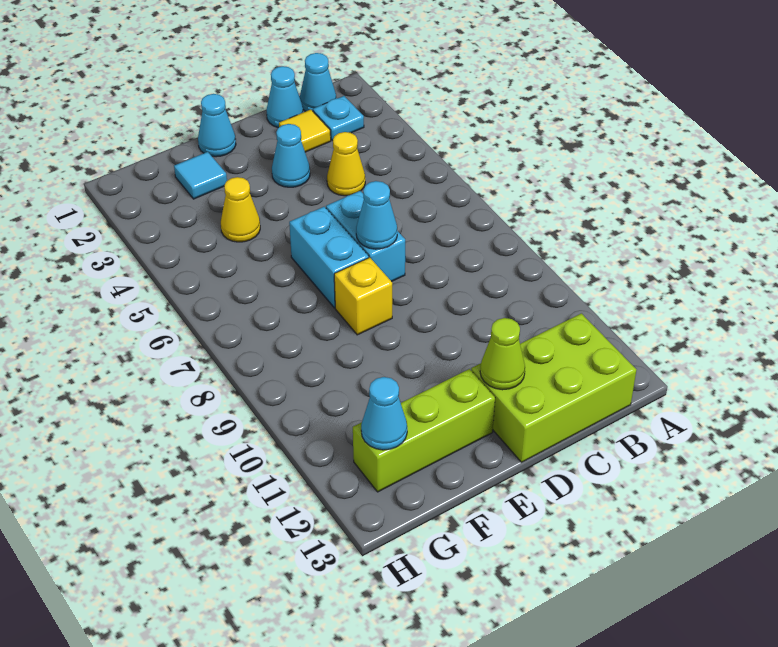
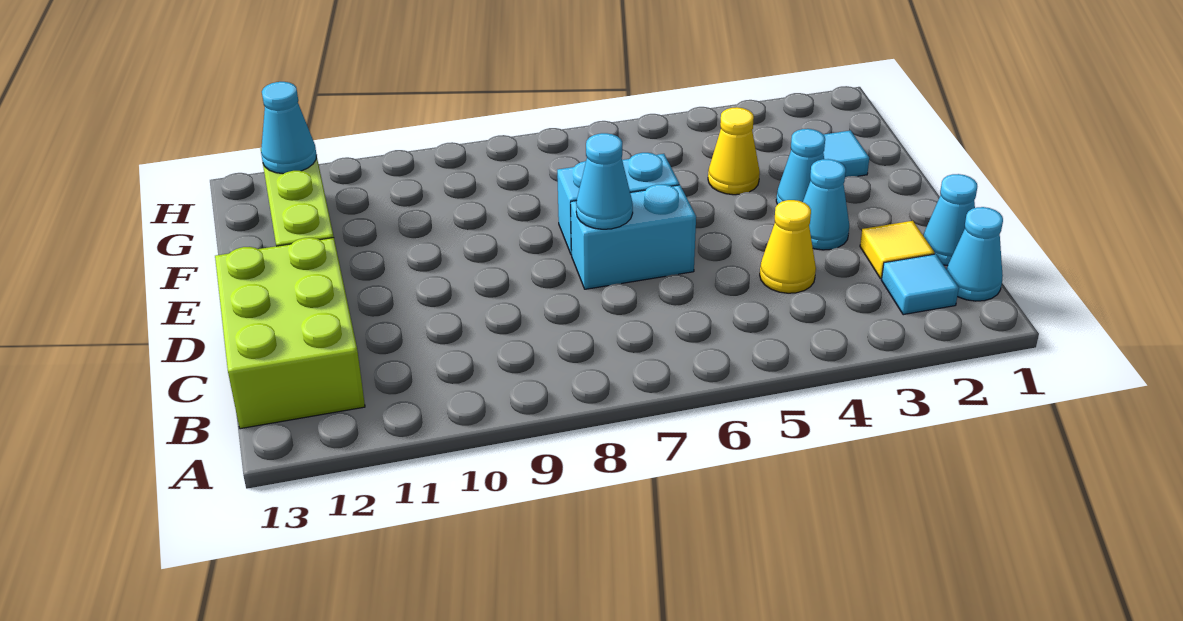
cyan plate B2 level 1 -> cyan tile B2 level 1
lime cone D12 level 2 -> none
cyan cone E1 level 1 -> cyan cone E3 level 1
yellow brick E8 level 1 -> none

